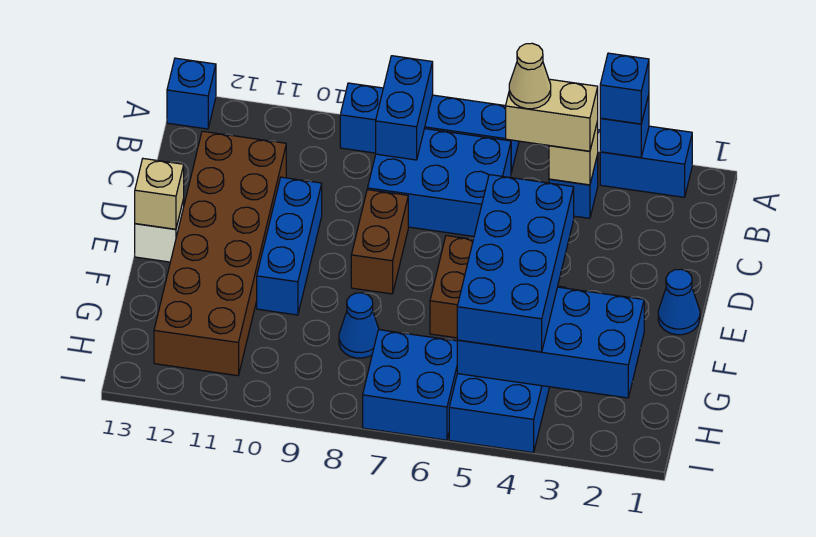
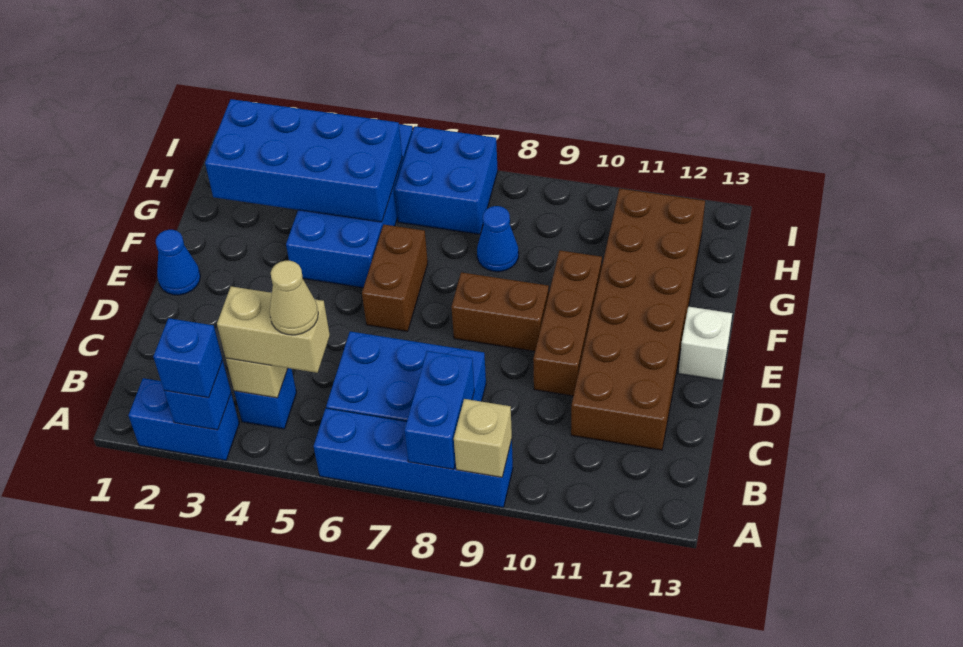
blue brick A13 level 1 -> none
brown brick D8:E8 level 1 -> brown brick E8:E9 level 1
blue brick D10:F10 level 1 -> brown brick D10:F10 level 1
blue brick E4:H5 level 3 -> none
tan brick E13 level 2 -> tan brick A9 level 2

